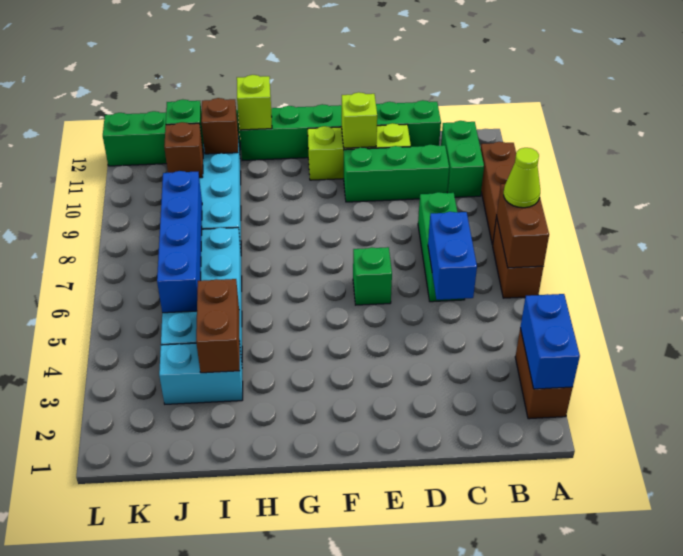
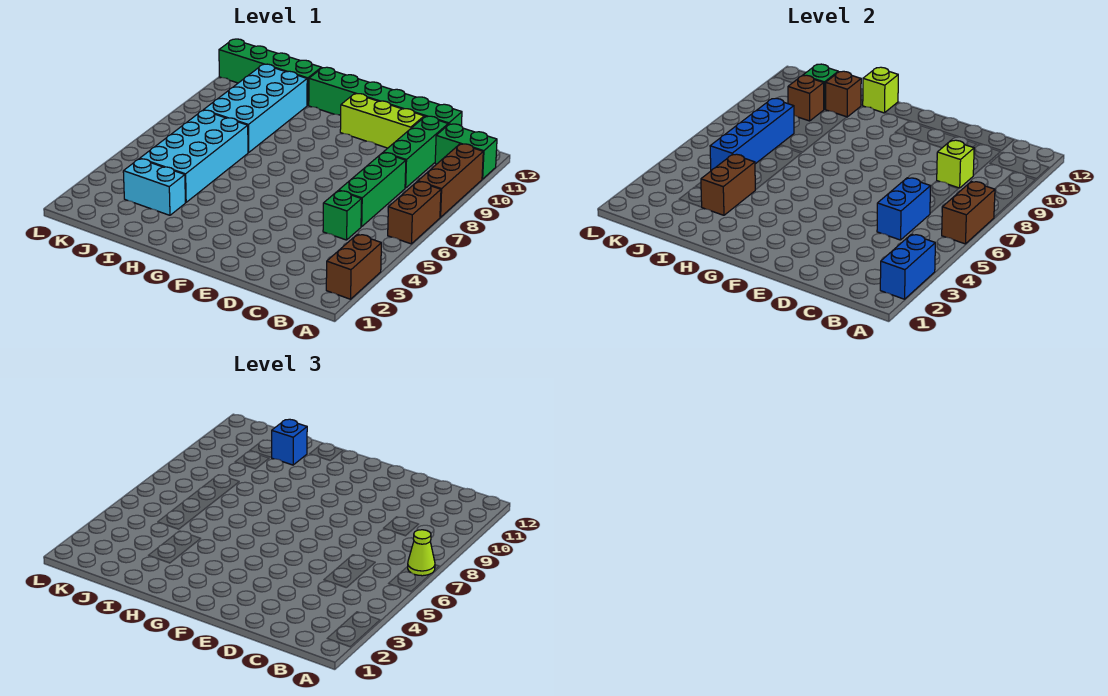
green brick B10:B11 level 1 -> green brick A11:B11 level 1
green brick C10:E10 level 1 -> green brick C9:C11 level 1
green brick E6 level 1 -> green brick C5 level 1
lime brick E11 level 2 -> lime brick C9 level 2
none -> blue brick I11 level 3

